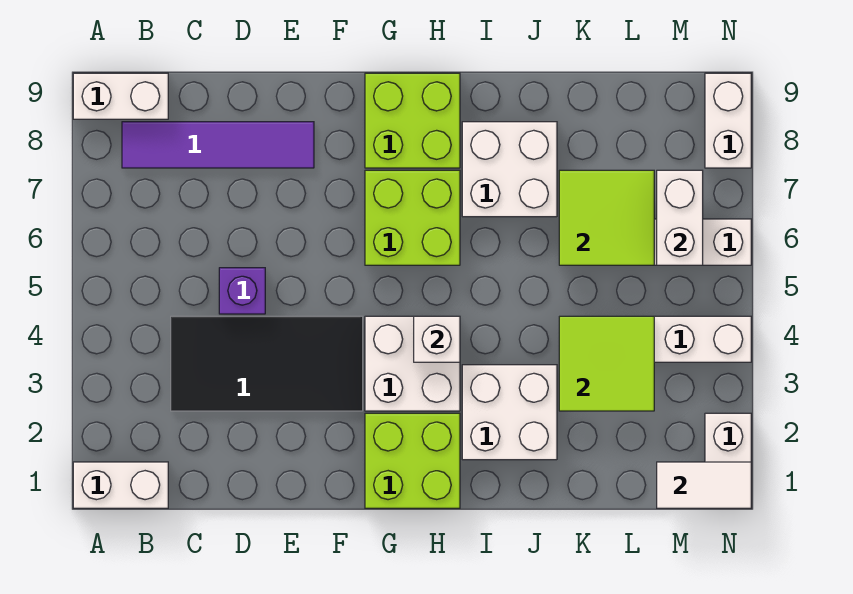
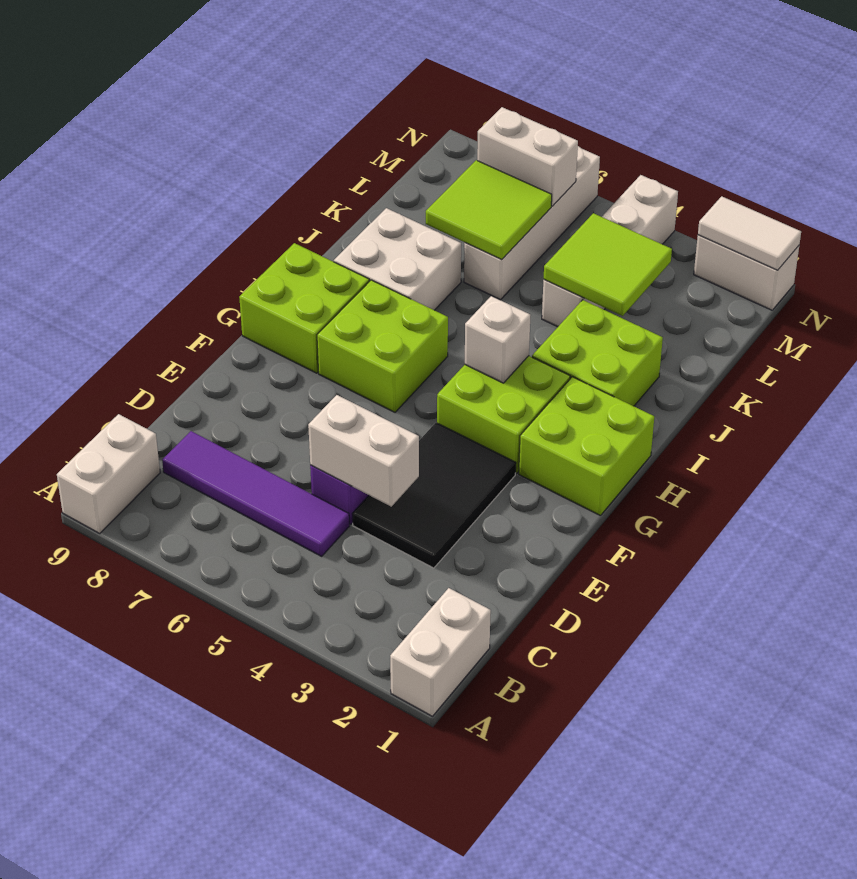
purple tile B8:E8 level 1 -> purple tile C5:C8 level 1
black tile C3:F4 level 1 -> black tile D3:F4 level 1
white brick G3:H4 level 1 -> lime brick G3:H4 level 1
white brick I2:J3 level 1 -> lime brick I2:J3 level 1
white tile M1:N1 level 2 -> white tile N1:N2 level 2
white brick N8:N9 level 1 -> white brick D4:D5 level 2

